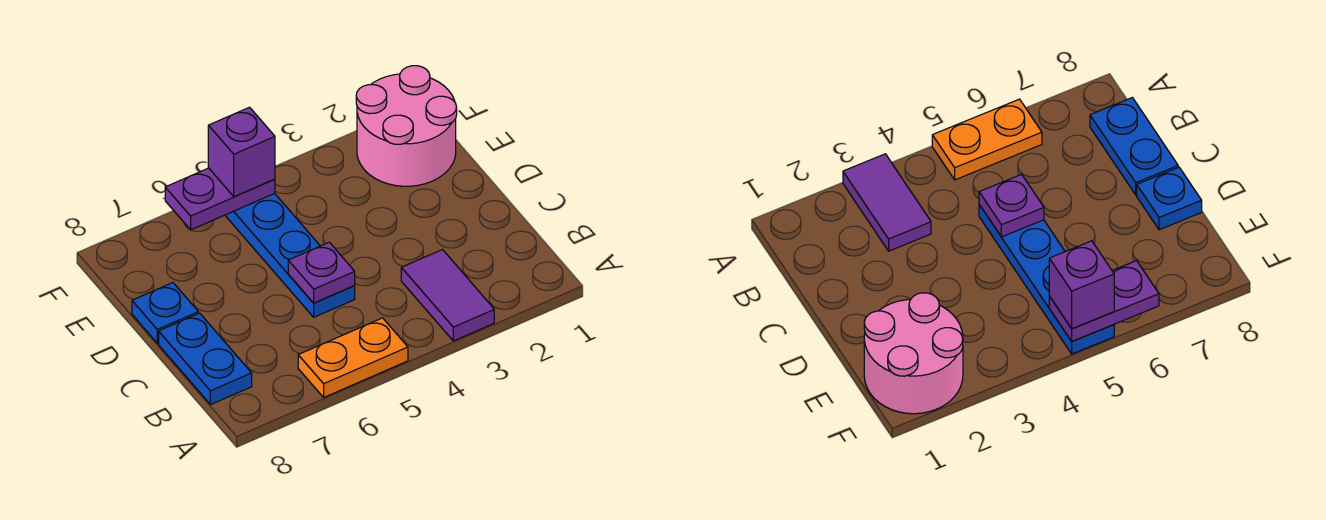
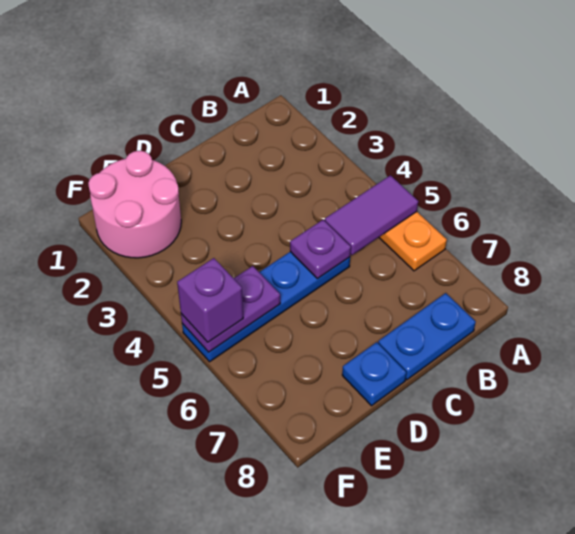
purple tile A3:B3 level 1 -> purple tile A5:B5 level 2
purple plate F5:F6 level 2 -> purple plate E5:F5 level 2

